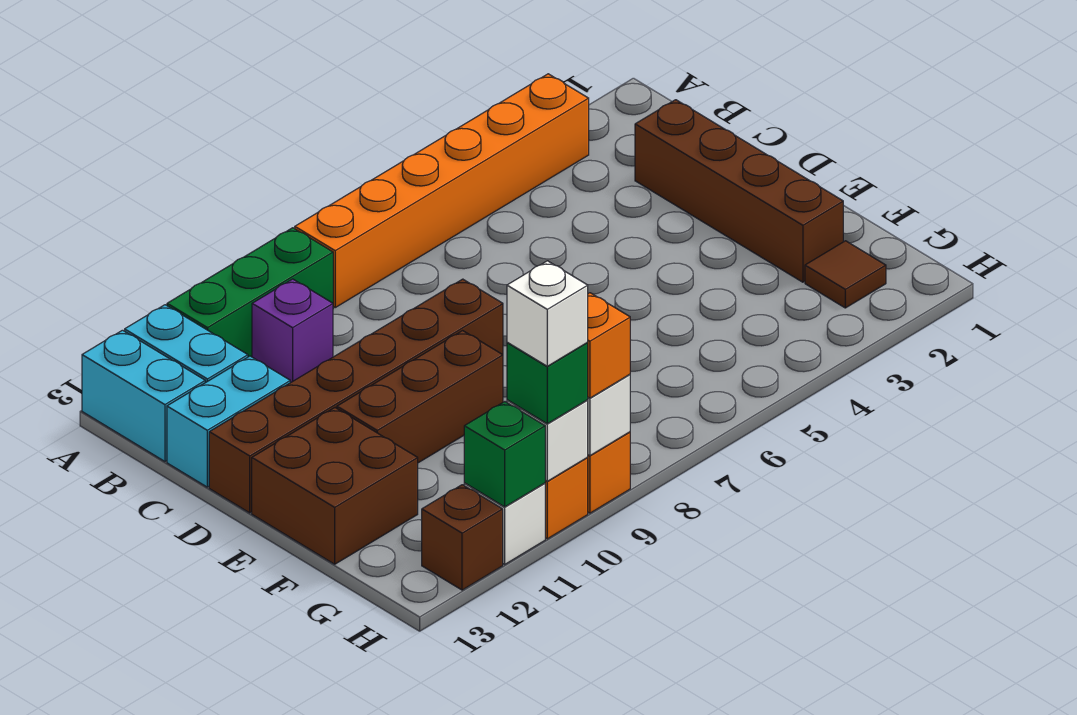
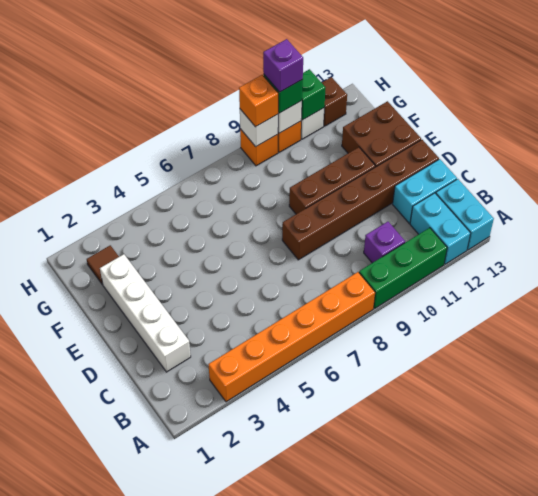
brown brick C2:F2 level 1 -> white brick C2:F2 level 1
white brick H10 level 4 -> purple brick H10 level 4

